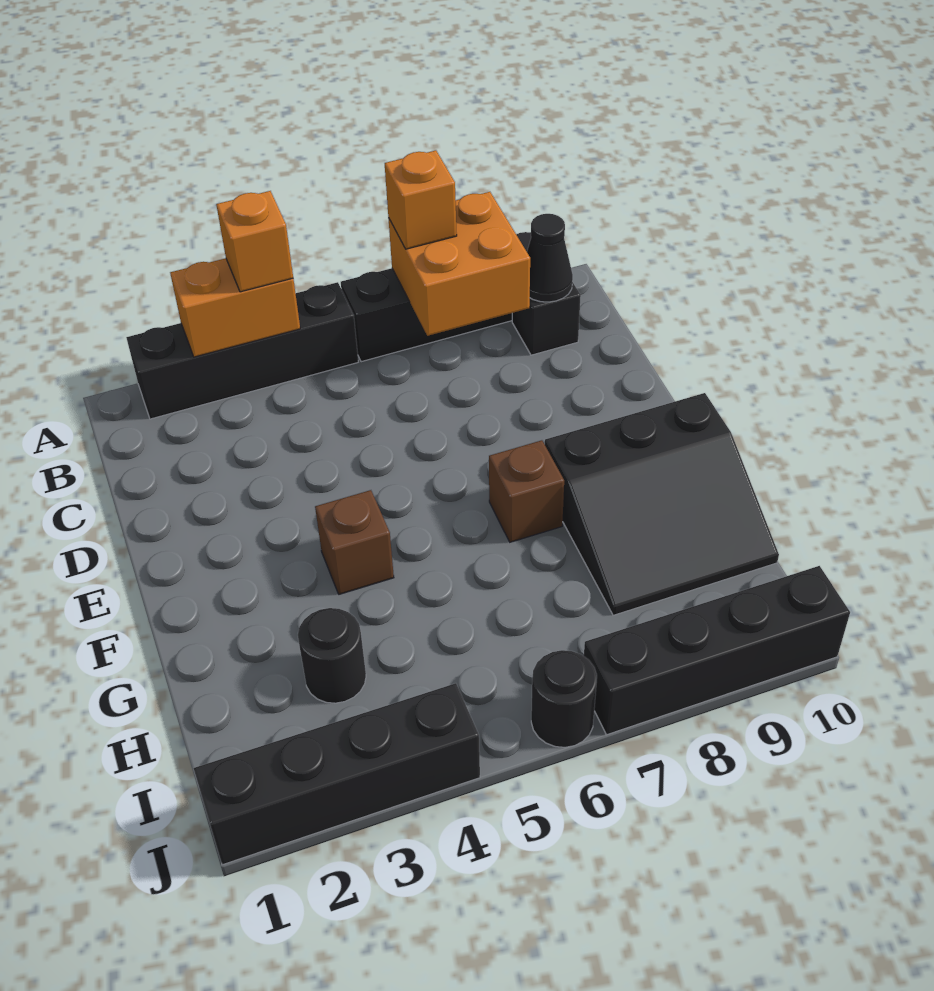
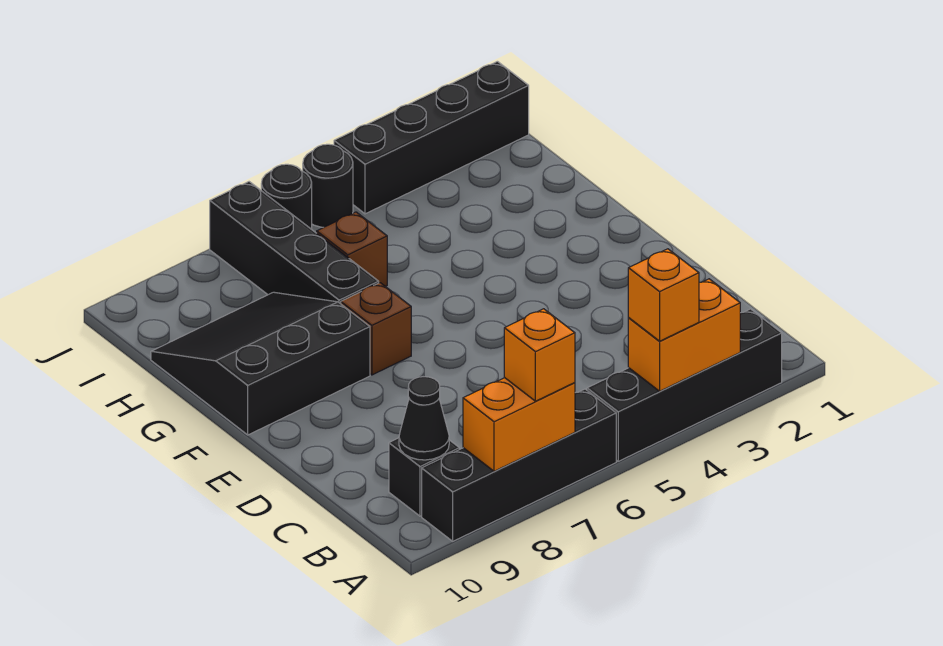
orange brick A7:B8 level 2 -> orange brick A7:A8 level 2
brown brick F4 level 1 -> brown brick H6 level 1
black round brick H3 level 1 -> black round brick J5 level 1
black brick J7:J10 level 1 -> black brick G7:J7 level 1

